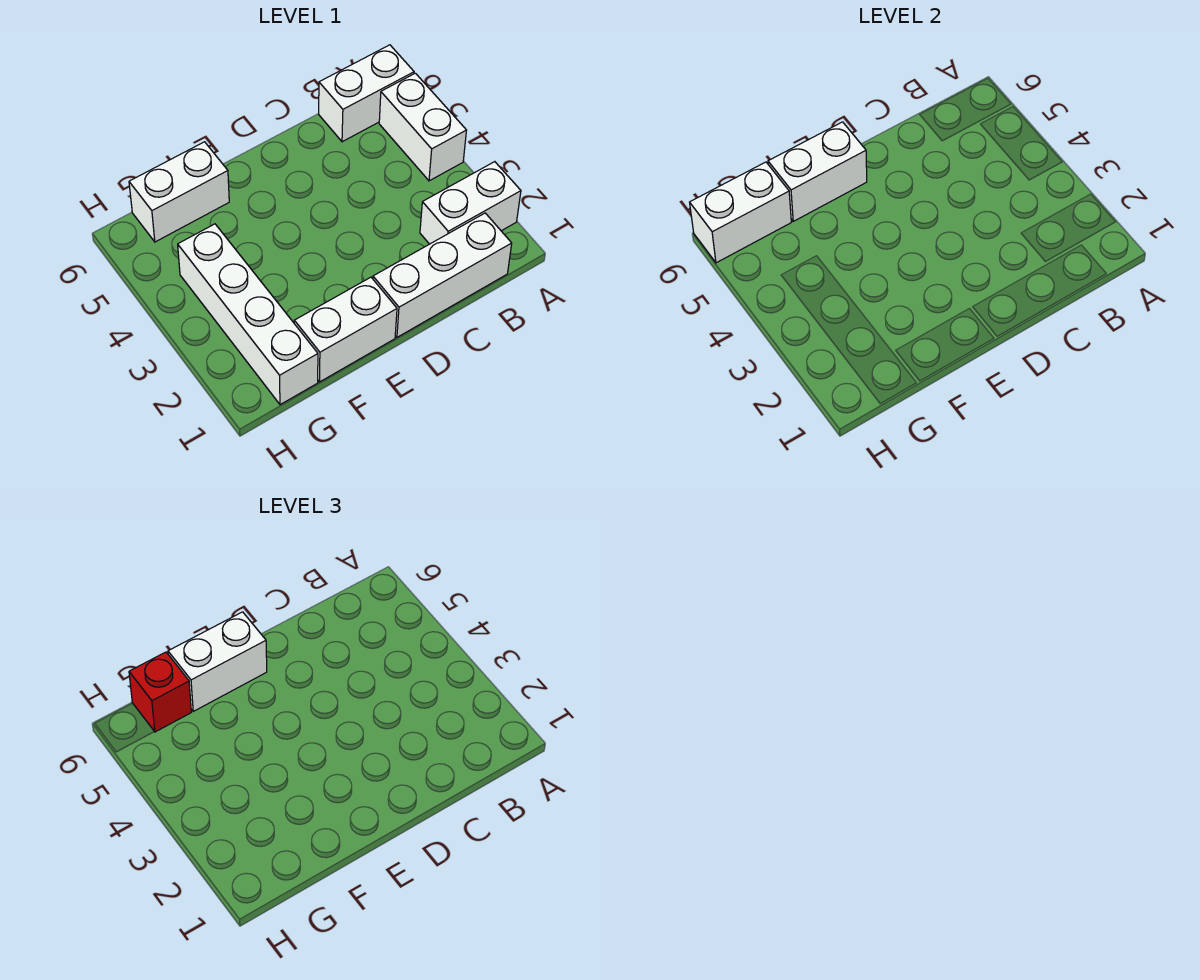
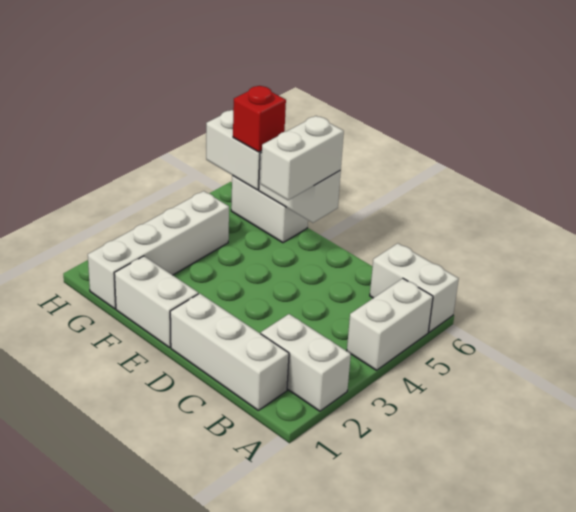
white brick E6:F6 level 3 -> white brick E5:E6 level 3

